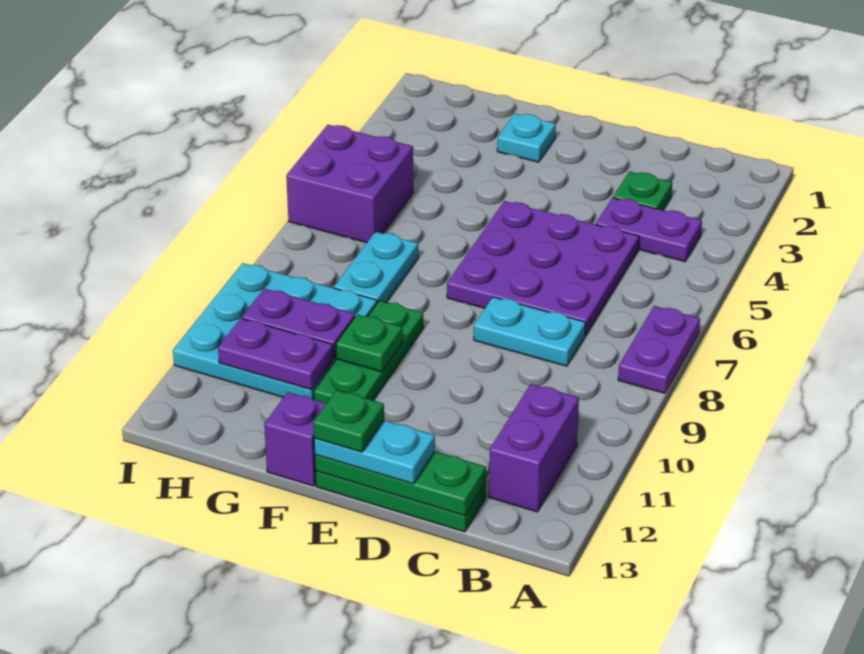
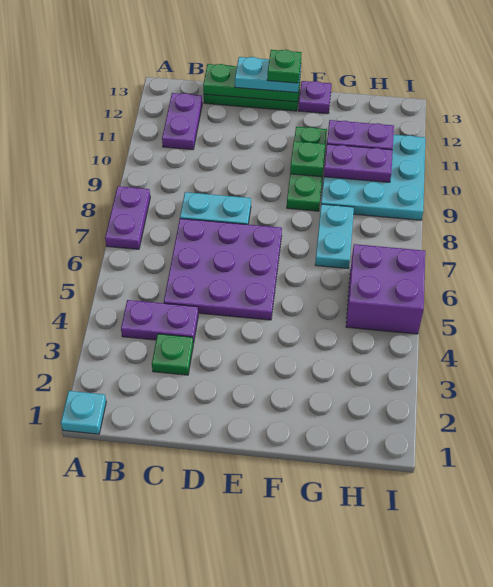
purple brick B11:B12 level 1 -> purple plate B11:B12 level 1
cyan plate F2 level 1 -> cyan plate A1 level 1
purple brick F13 level 1 -> purple plate F13 level 1

